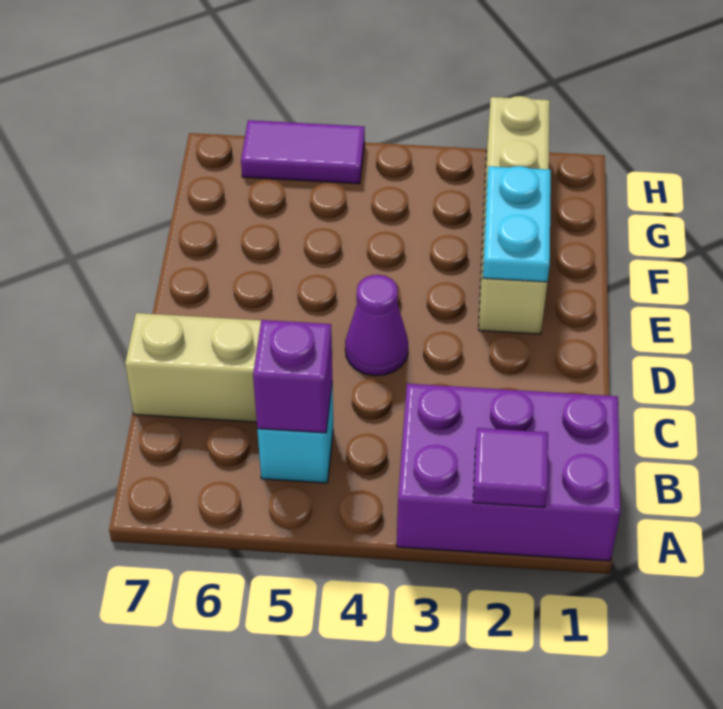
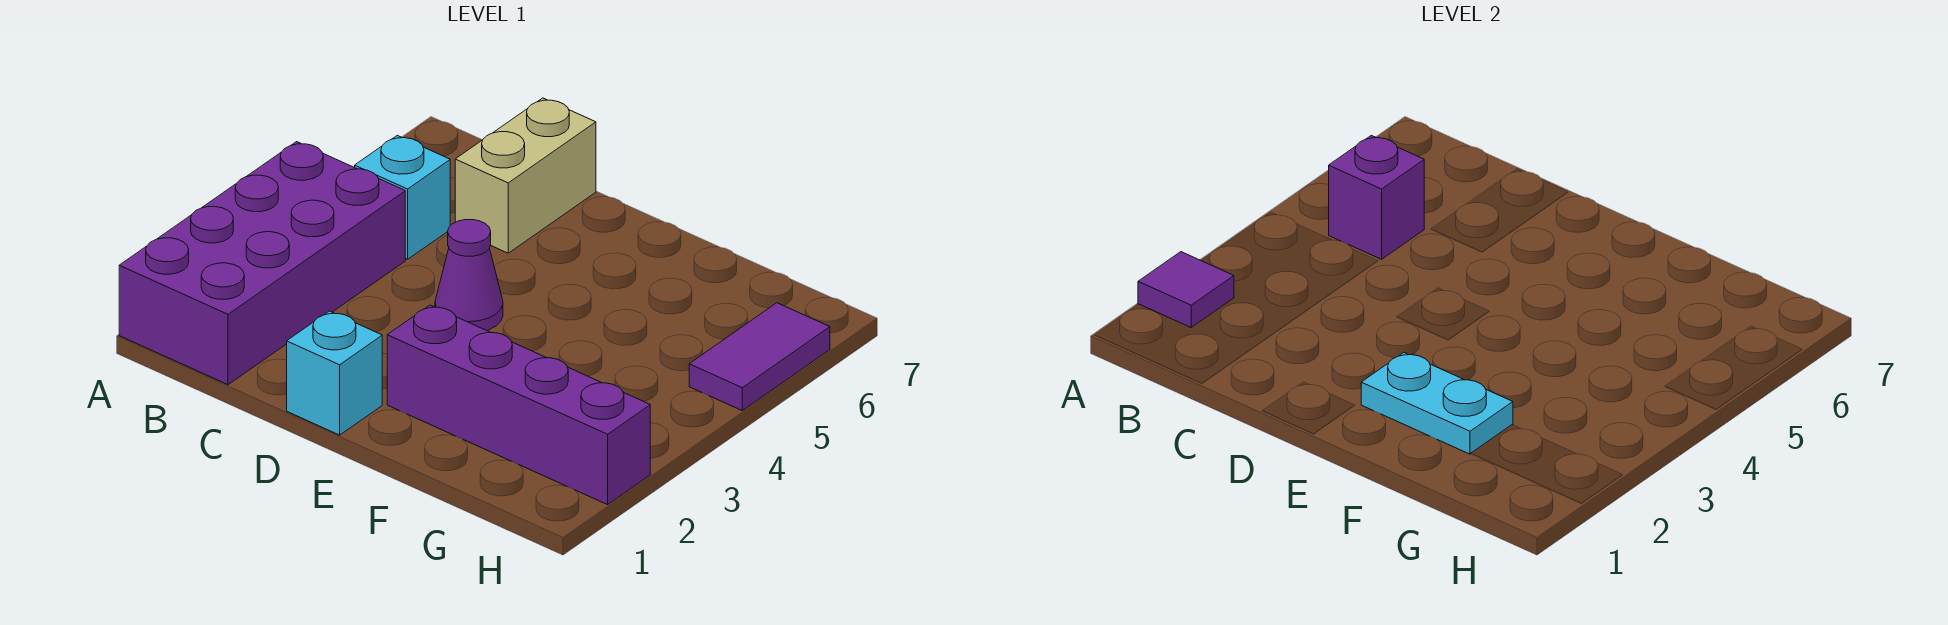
purple brick A1:B3 level 1 -> purple brick A1:B4 level 1
none -> cyan brick D1 level 1
tan brick E2:H2 level 1 -> purple brick E2:H2 level 1

